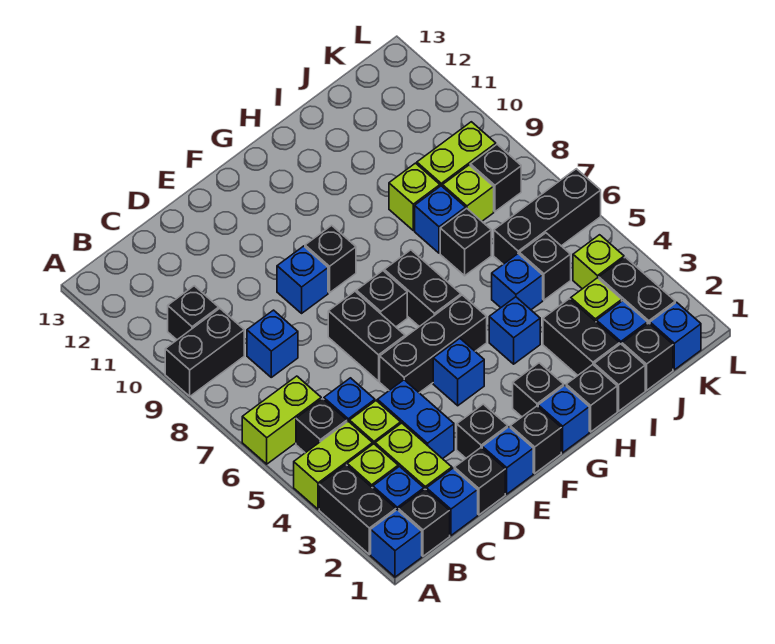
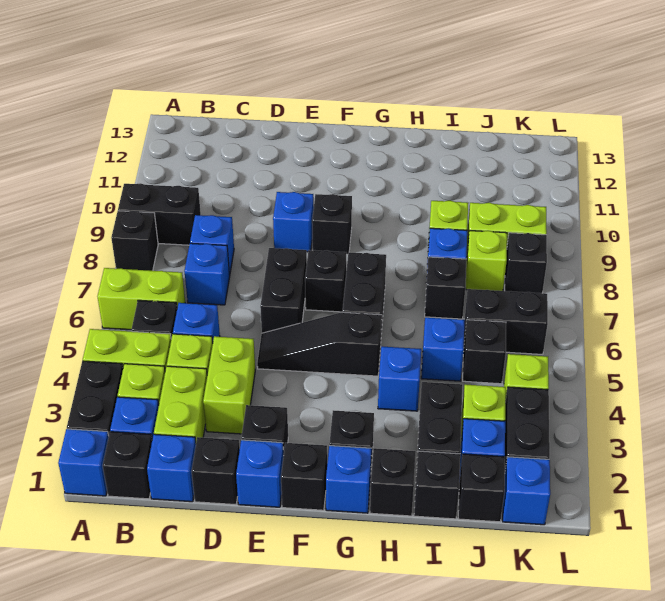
black brick B10 level 1 -> black brick A8 level 1
blue brick D3:D4 level 1 -> lime brick D3:D4 level 1
black brick E5:G5 level 1 -> black slope E5:G5 level 1 top G
blue brick F4 level 1 -> blue brick C7 level 1
black brick J6:L6 level 1 -> black brick J6:K6 level 1

